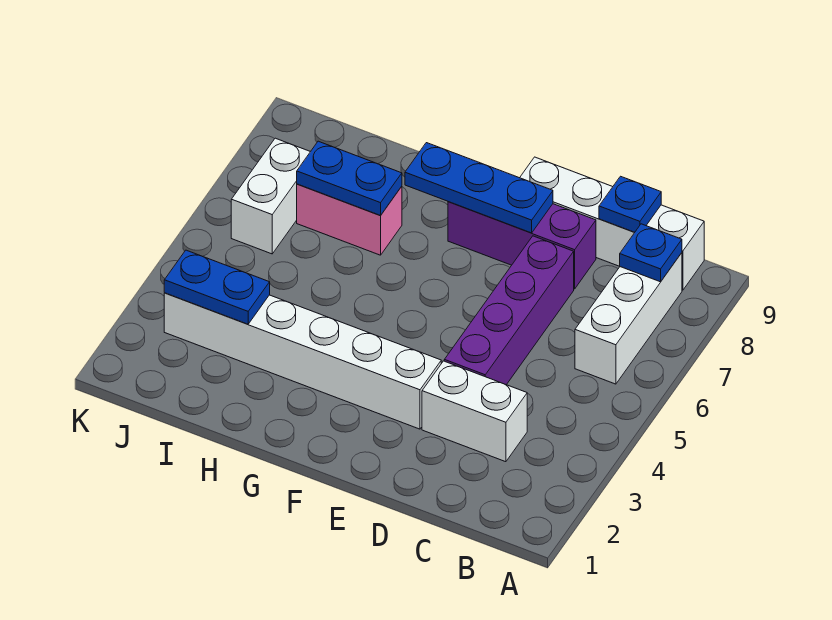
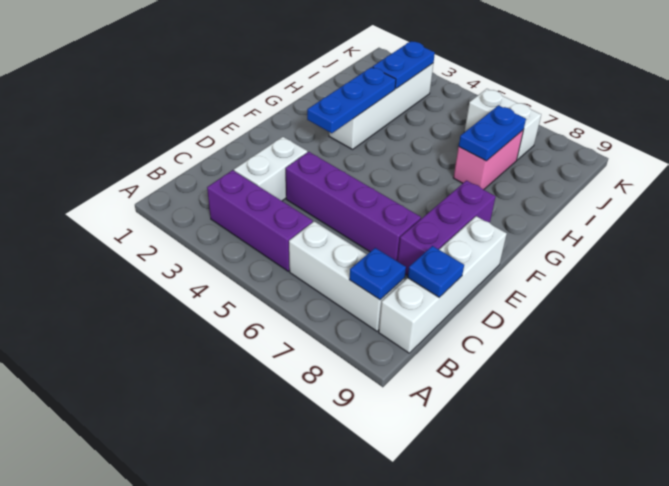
none -> purple brick B3:B5 level 1
white brick E3:J3 level 1 -> white brick G3:J3 level 1
blue plate E8:G8 level 2 -> blue plate F3:H3 level 2

